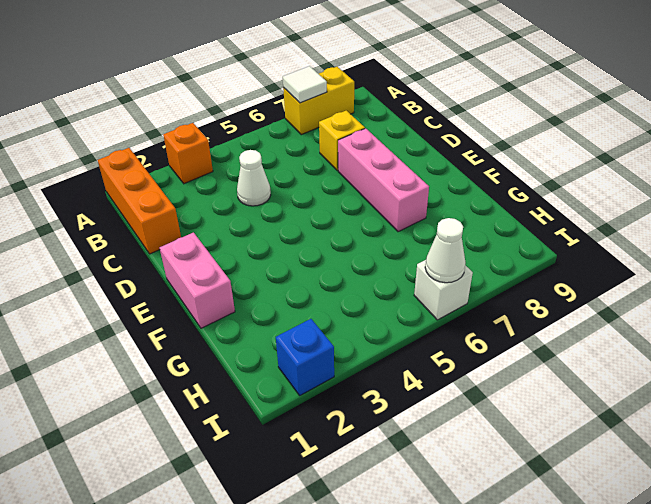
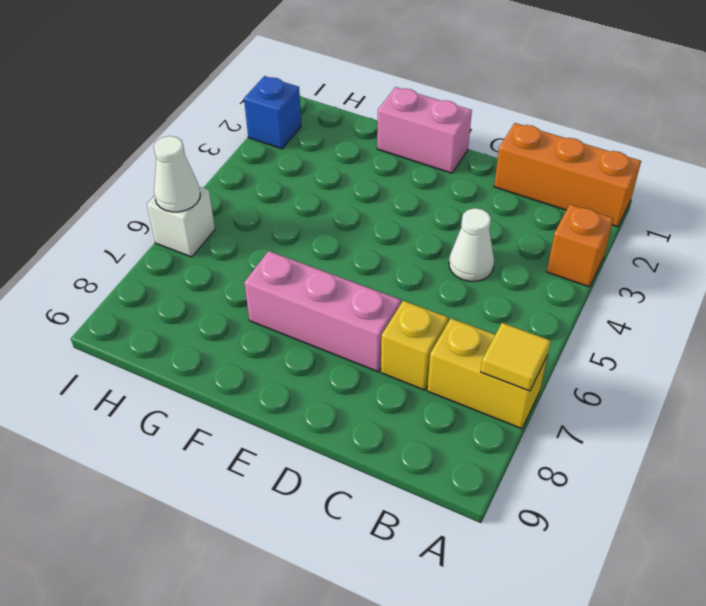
yellow brick A7:A8 level 1 -> yellow brick A7:B7 level 1
white tile A7 level 2 -> yellow tile A7 level 2

